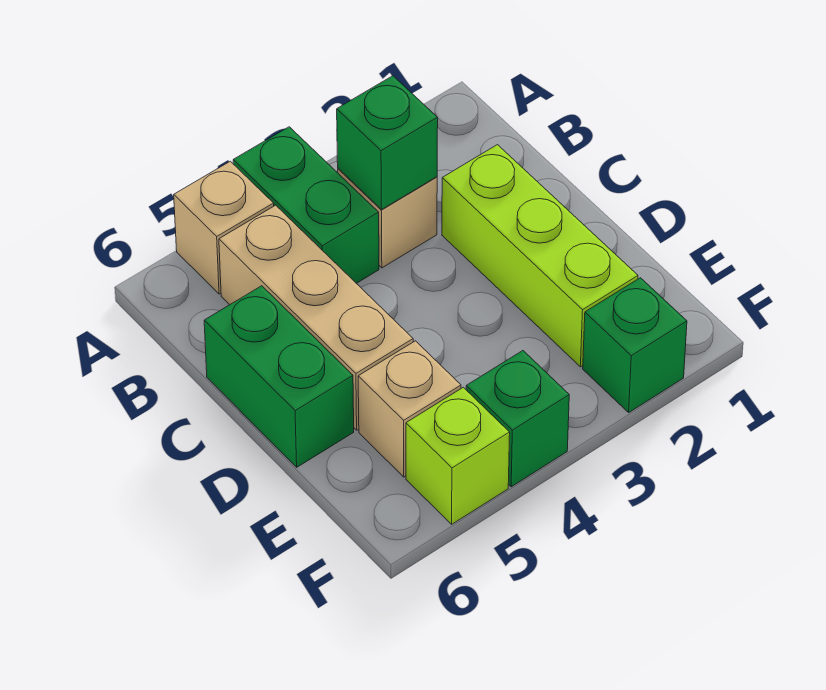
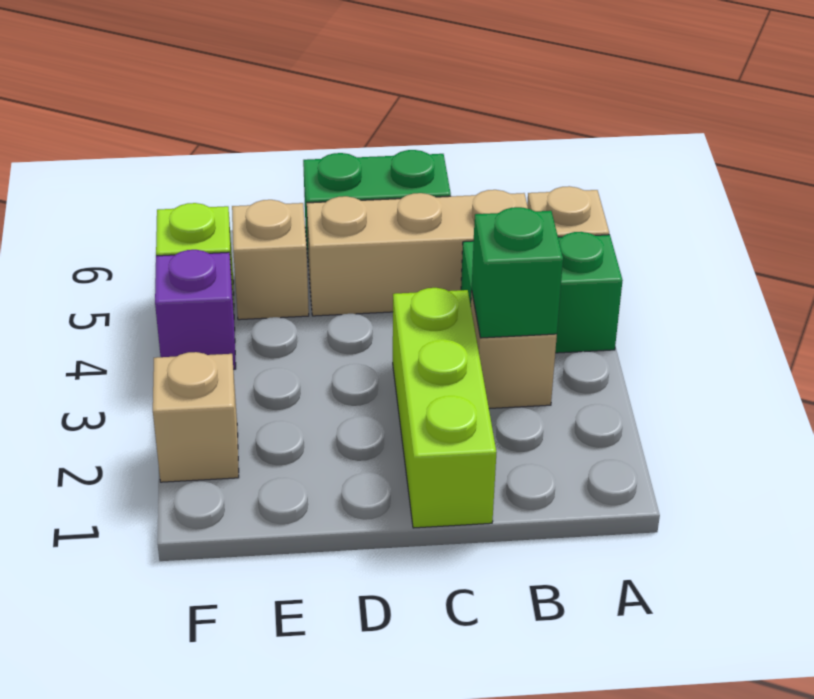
lime brick C2:E2 level 1 -> lime brick C1:C3 level 1
green brick F2 level 1 -> tan brick F2 level 1
green brick F4 level 1 -> purple brick F4 level 1

